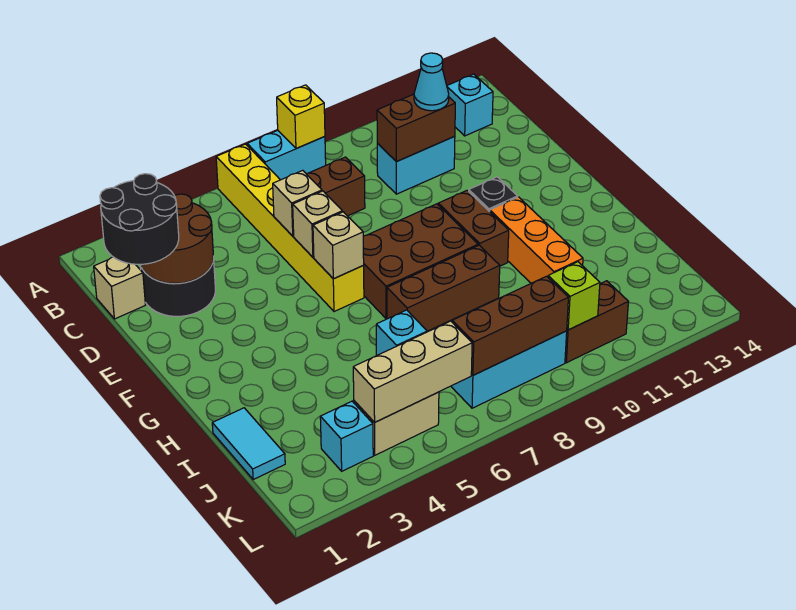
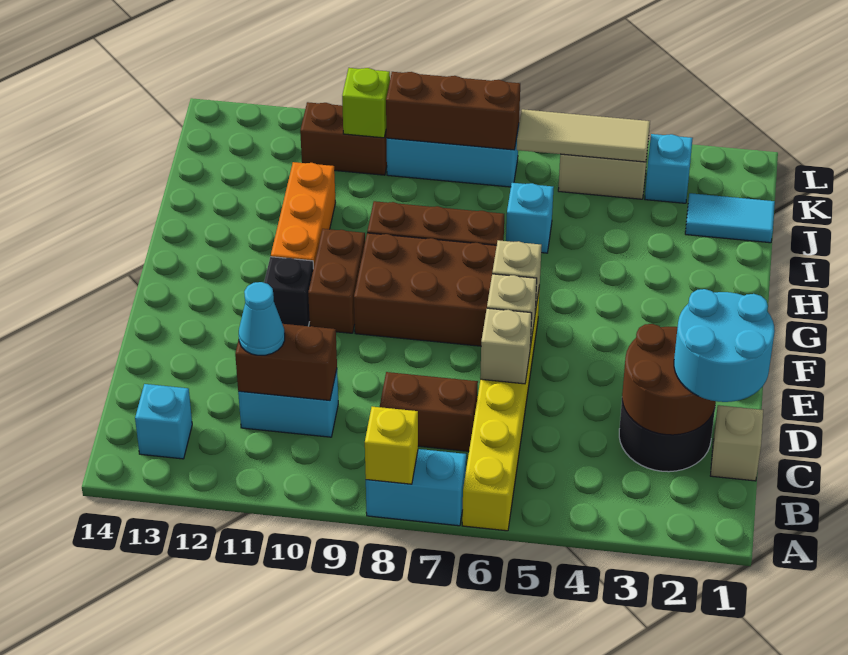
black round brick C1:D2 level 3 -> cyan round brick C1:D2 level 3
cyan tile I1:J1 level 1 -> cyan tile J1:J2 level 1
tan brick K4:K6 level 2 -> tan tile K4:K6 level 2

